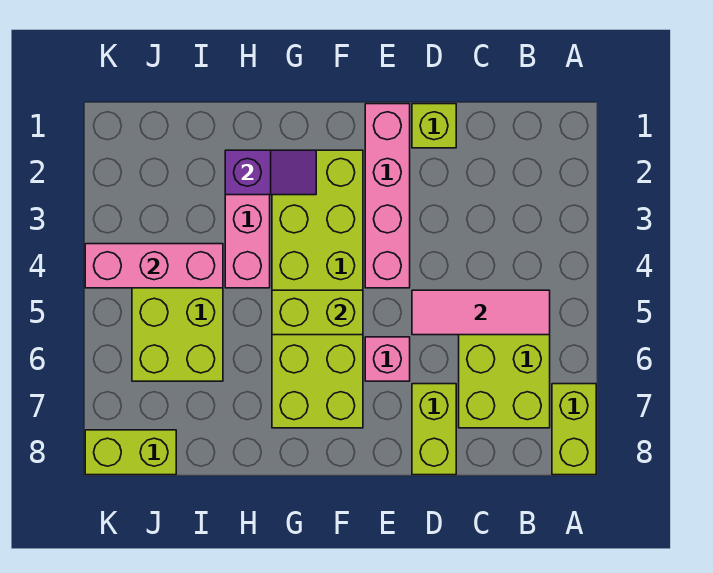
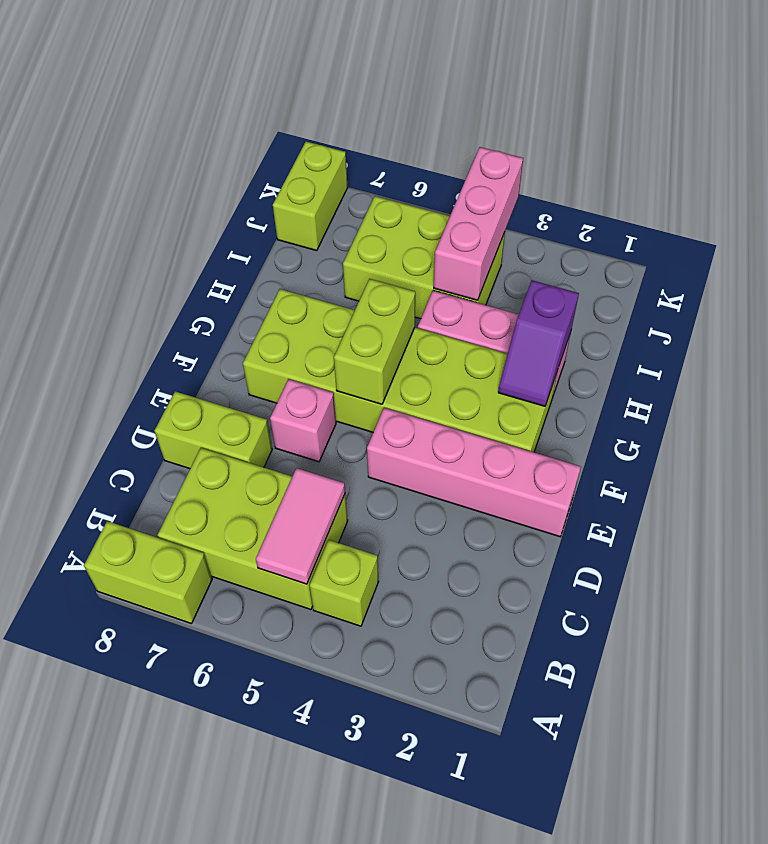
pink tile B5:D5 level 2 -> pink tile B5:C5 level 2
lime brick D1 level 1 -> lime brick B4 level 1

